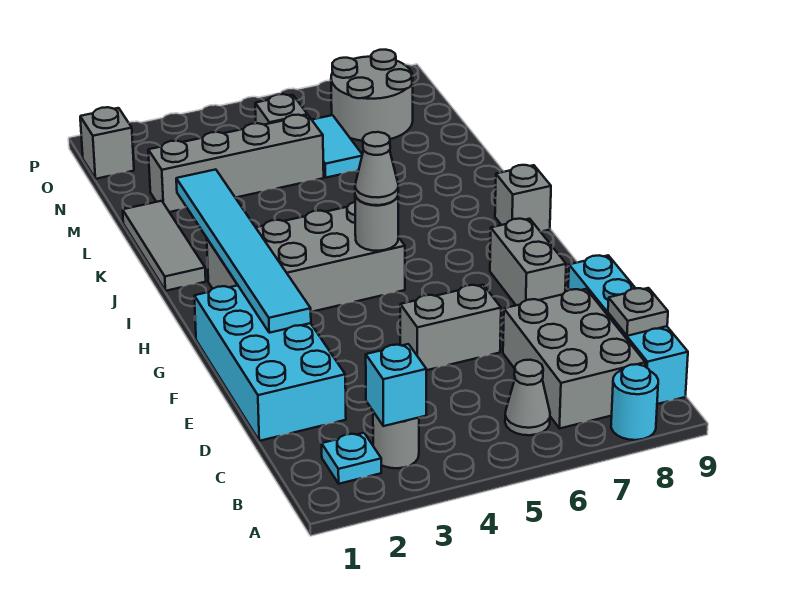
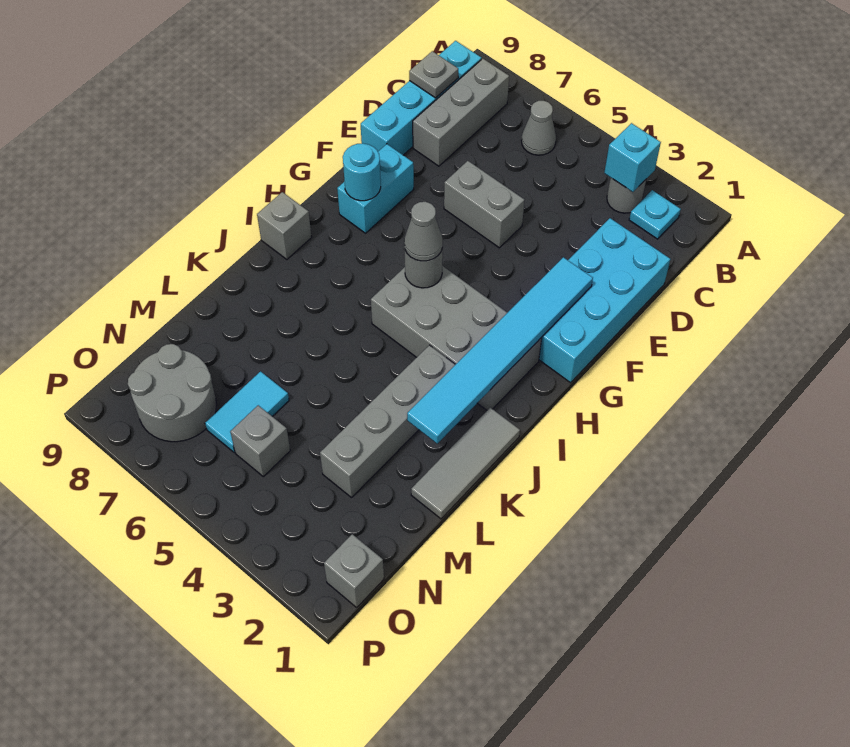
cyan round brick A8 level 1 -> cyan round brick G8 level 2
grey brick B7:D8 level 1 -> grey brick B8:D8 level 1
grey brick F8:G8 level 1 -> cyan brick F8:G8 level 1
grey brick M2:M5 level 1 -> grey brick J3:M3 level 1

